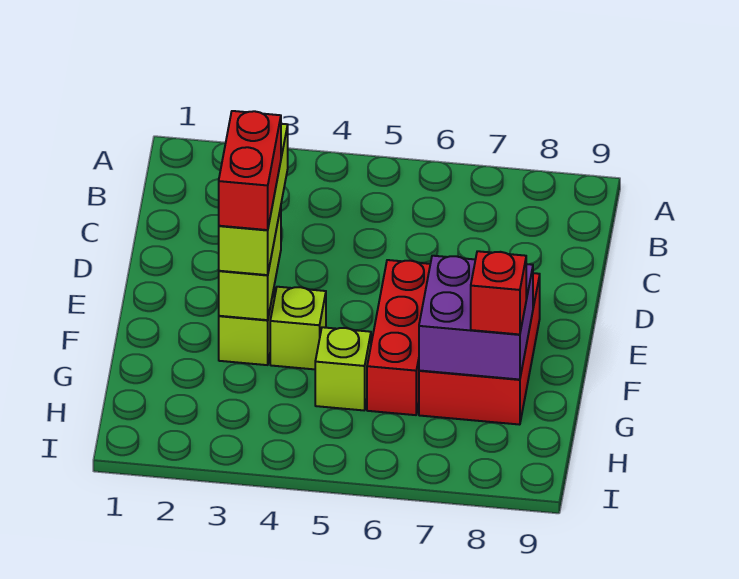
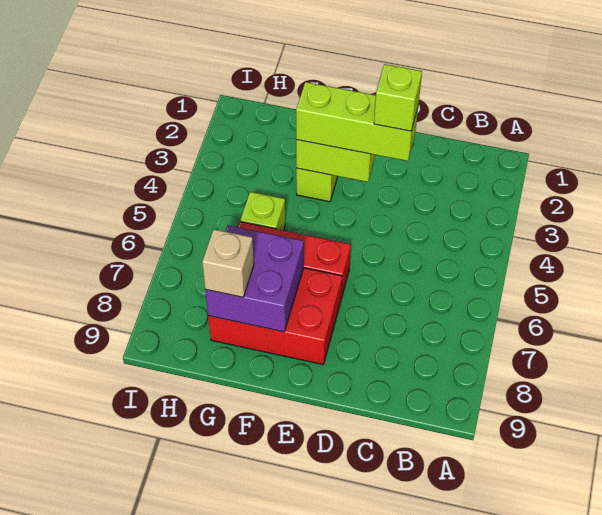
red brick E3:F3 level 4 -> none
lime brick F4 level 1 -> lime brick D3 level 4
red brick G8 level 3 -> tan brick G8 level 3

